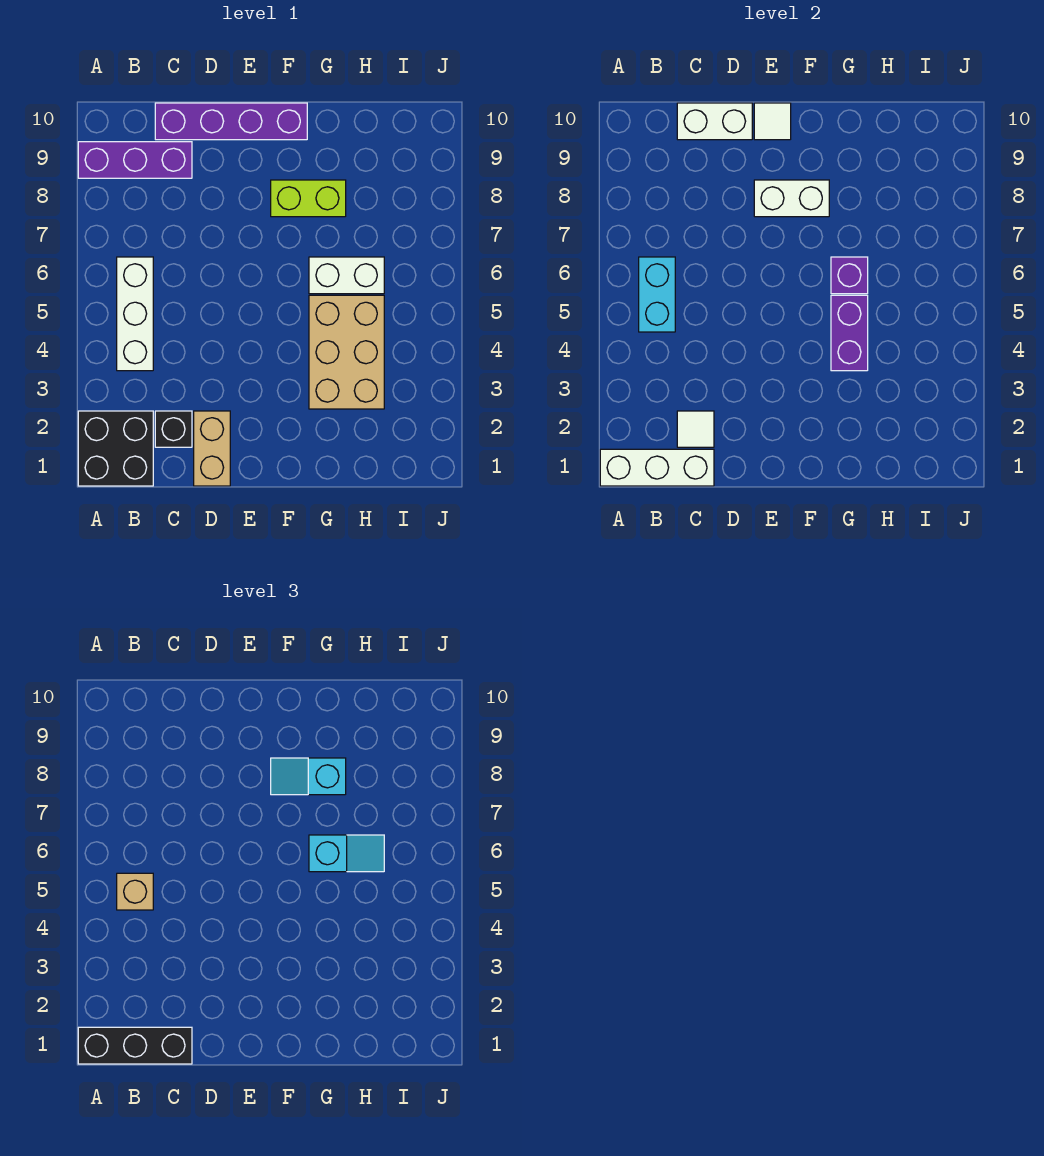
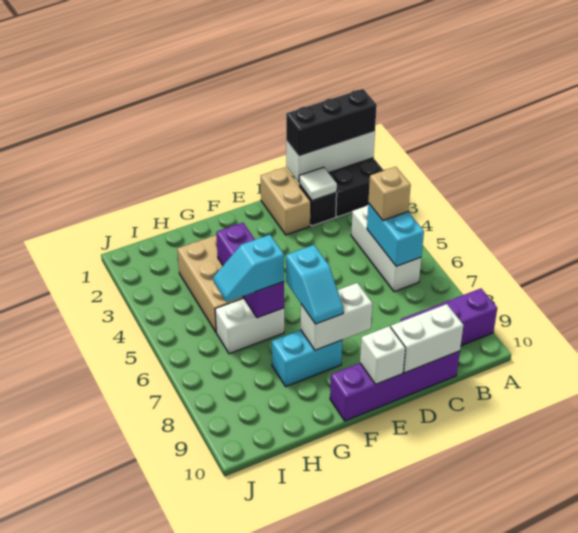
white tile E10 level 2 -> white brick E10 level 2
lime brick F8:G8 level 1 -> cyan brick F8:G8 level 1
cyan slope F8:G8 level 3 top G -> cyan slope F7:F8 level 3 top 7

